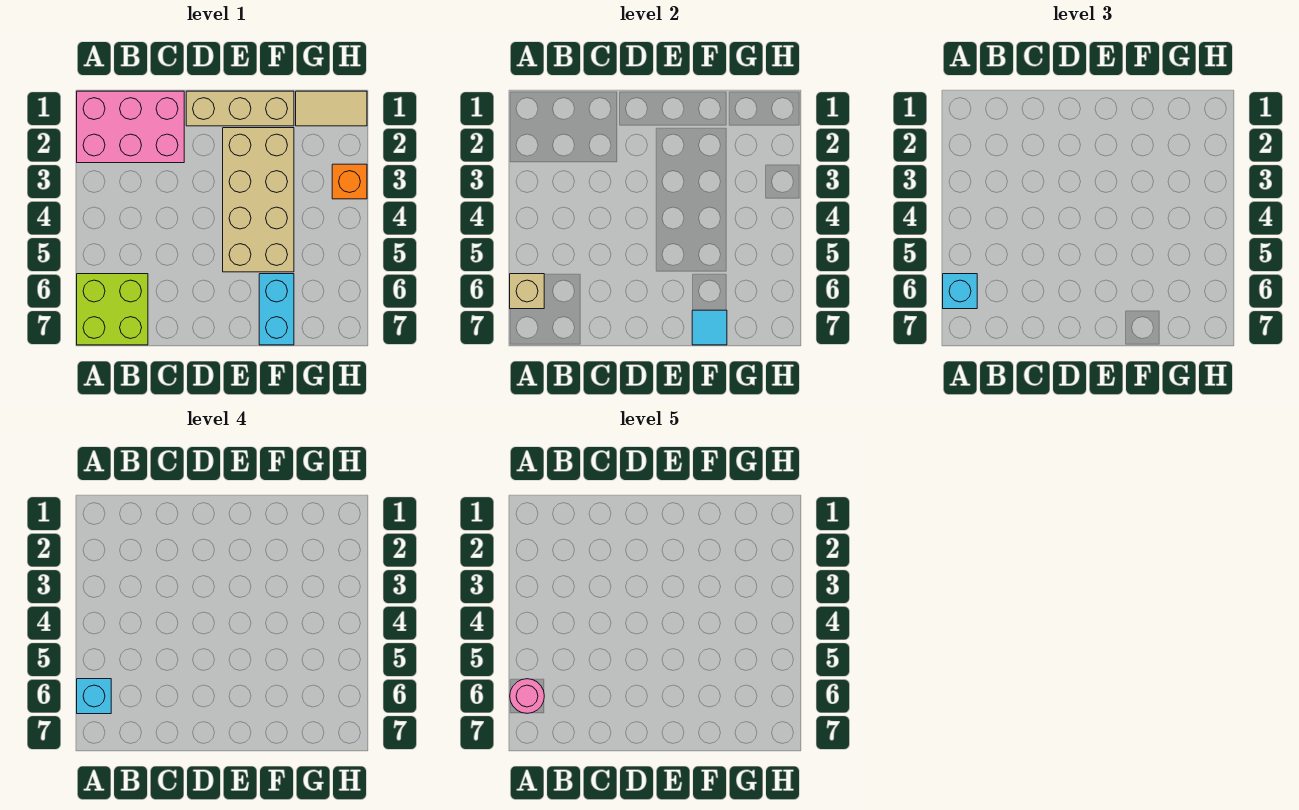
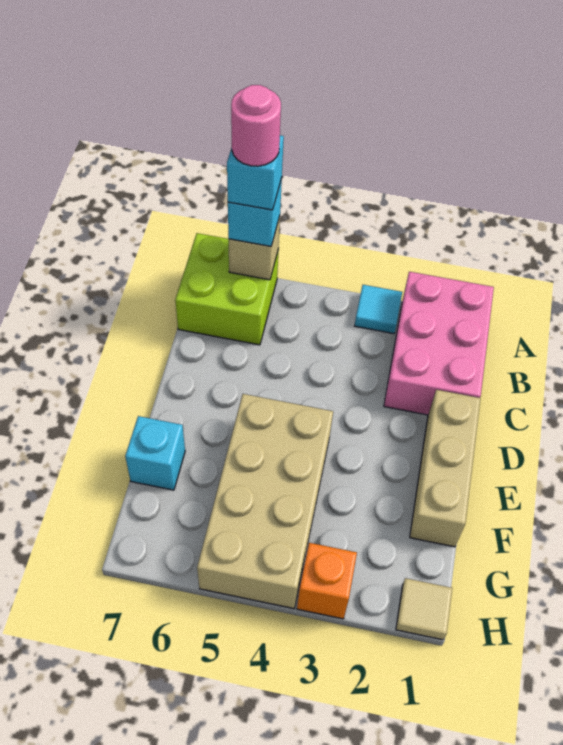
tan brick E2:F5 level 1 -> tan brick E4:H5 level 1
cyan brick F6:F7 level 1 -> cyan brick F7 level 1
cyan tile F7 level 2 -> cyan tile A3 level 1
tan tile G1:H1 level 1 -> tan tile H1 level 1

